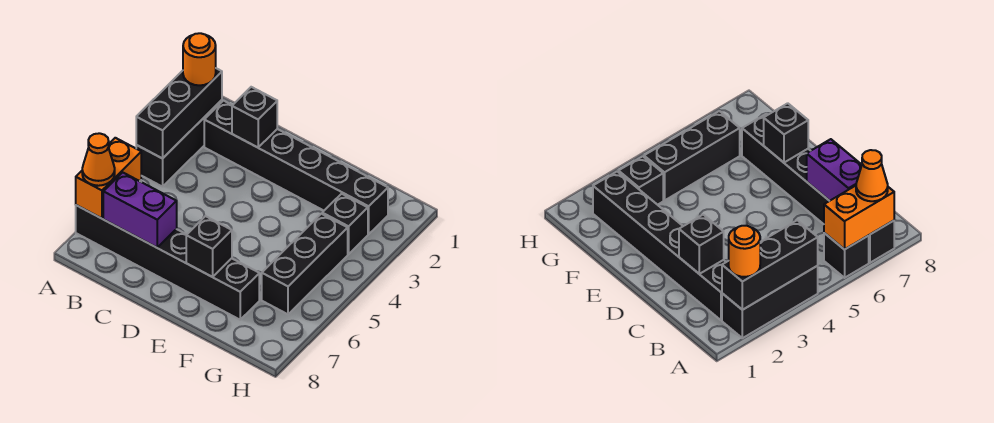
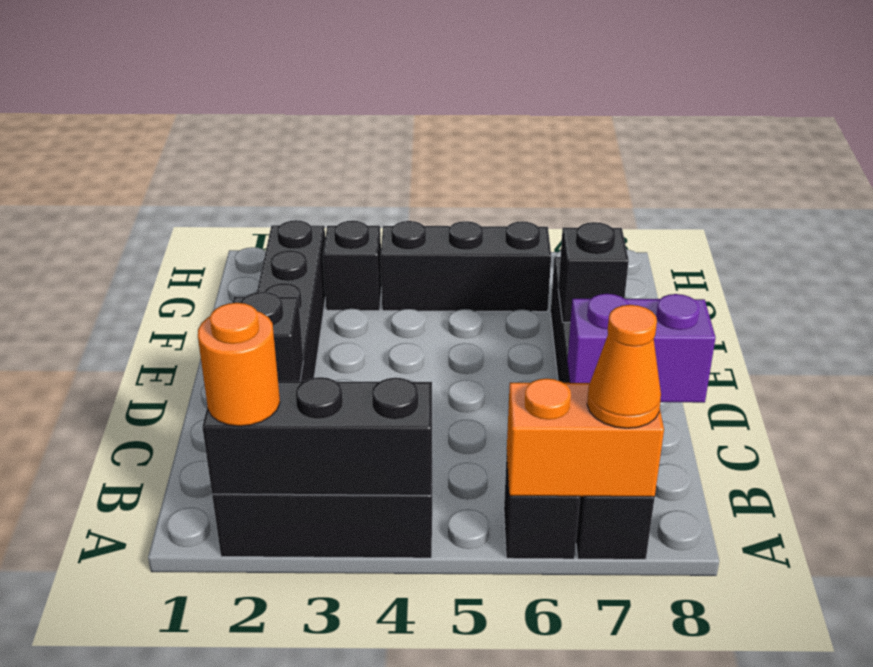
purple brick B7:C7 level 2 -> purple brick C7:C8 level 2

